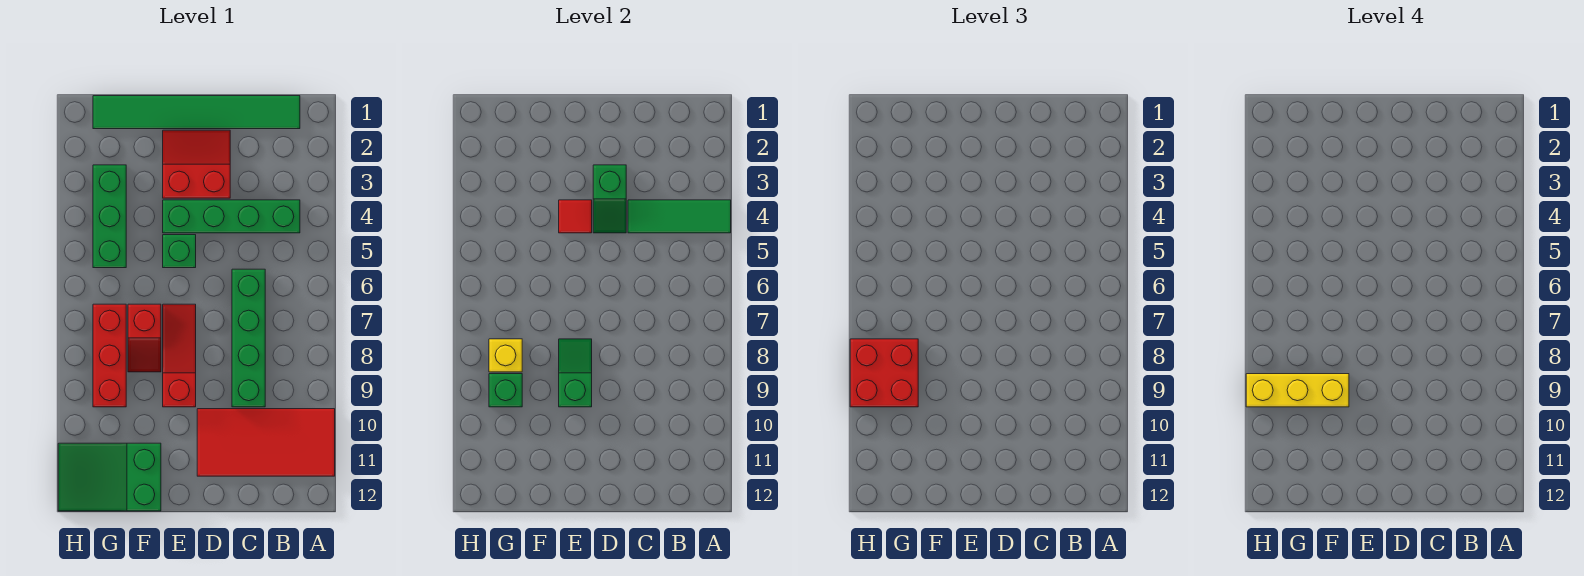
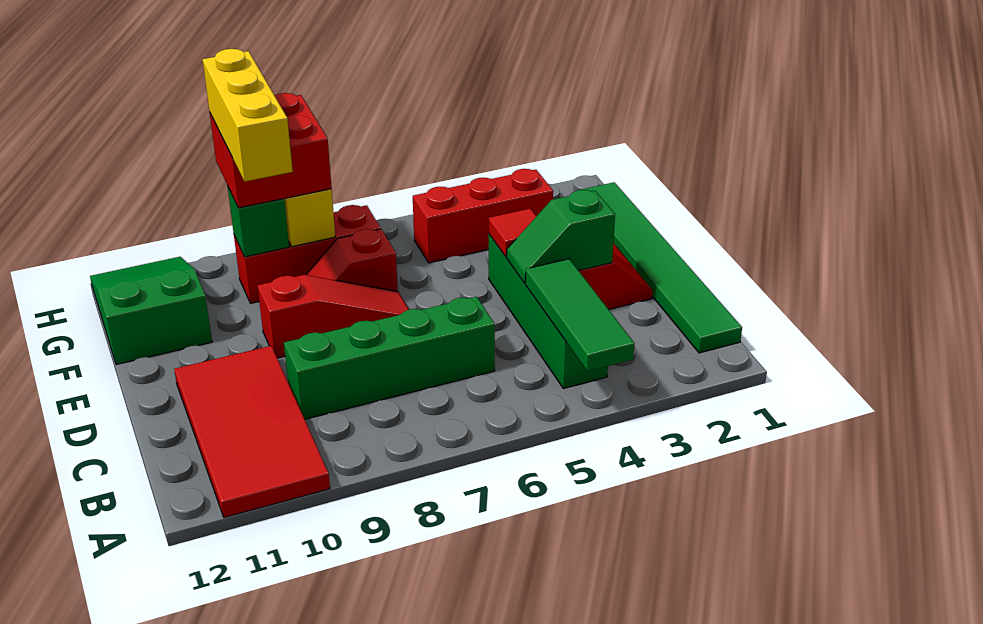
green brick E5 level 1 -> none
green slope E8:E9 level 2 top 9 -> none
green brick G3:G5 level 1 -> red brick G3:G5 level 1

